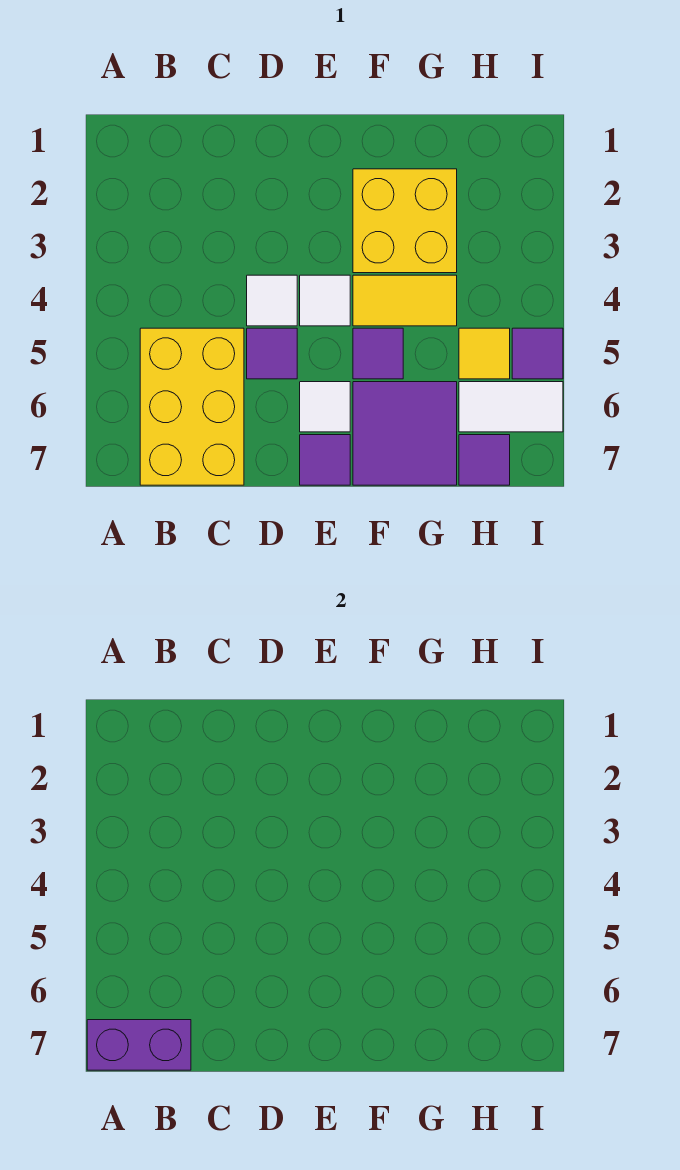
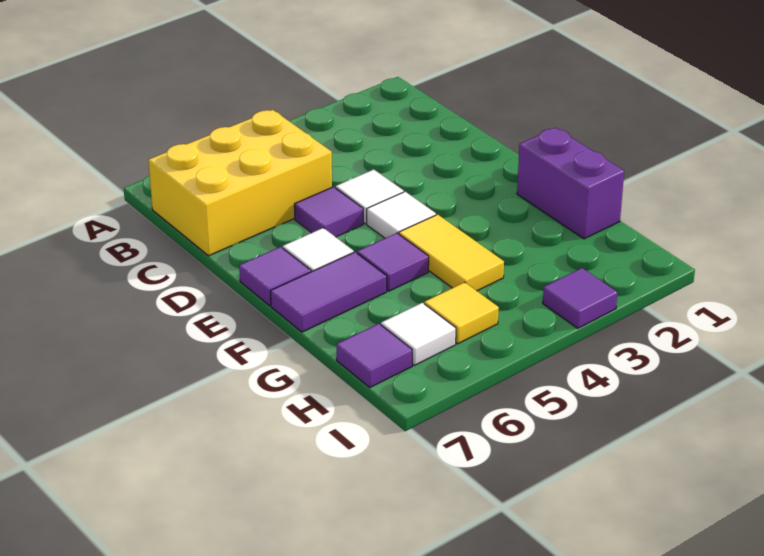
purple brick A7:B7 level 2 -> purple brick F1:G1 level 1
yellow brick F2:G3 level 1 -> none
purple tile F6:G7 level 1 -> purple tile F6:F7 level 1
white tile H6:I6 level 1 -> white tile H6 level 1
purple tile I5 level 1 -> purple tile I3 level 1

